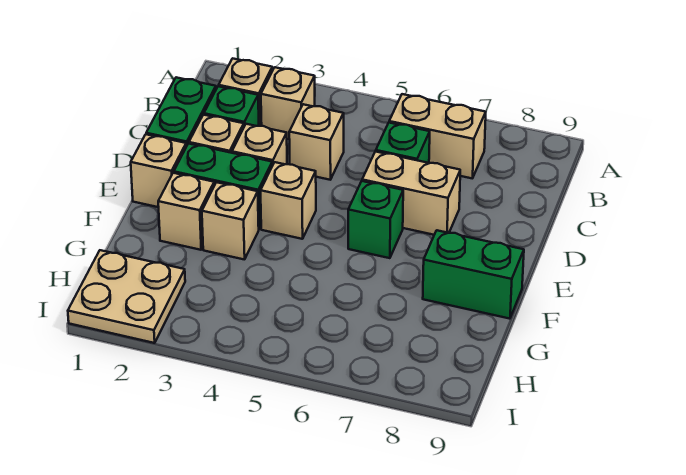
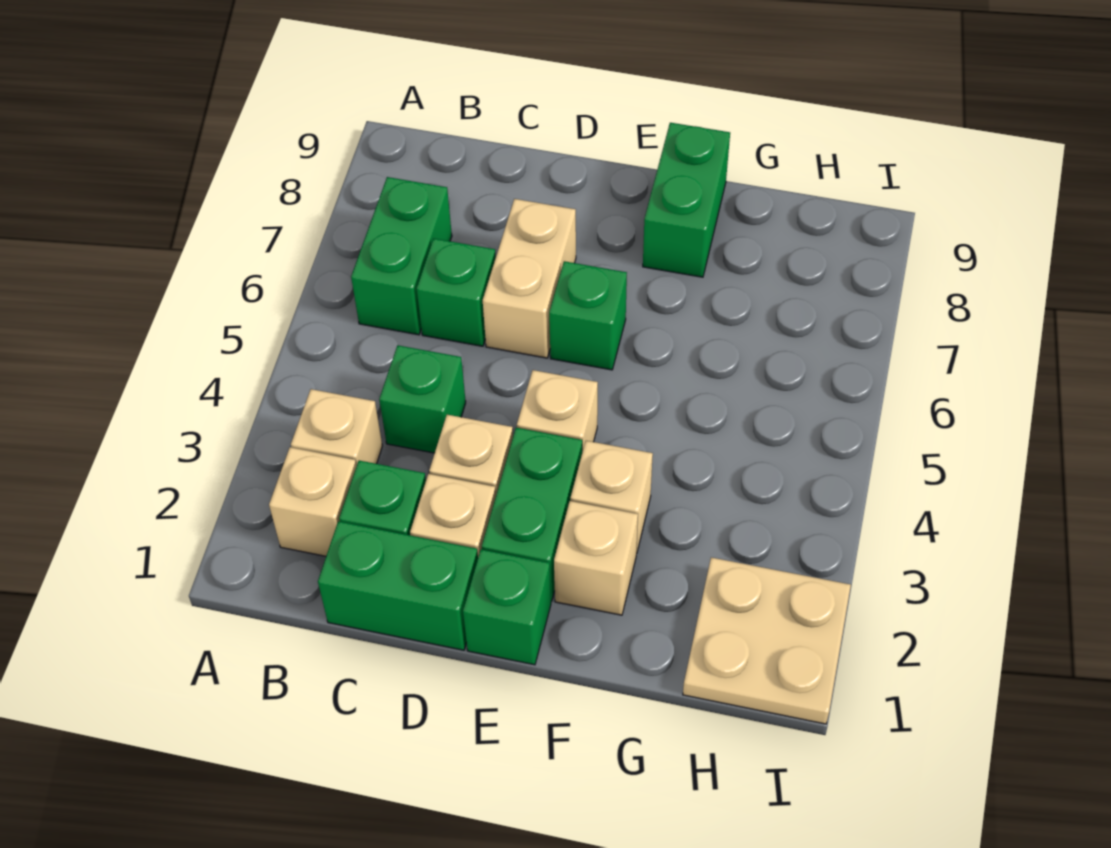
tan brick B6:B7 level 1 -> green brick B6:B7 level 1
tan brick C4 level 1 -> green brick C4 level 1
tan brick E1 level 1 -> green brick E1 level 1

